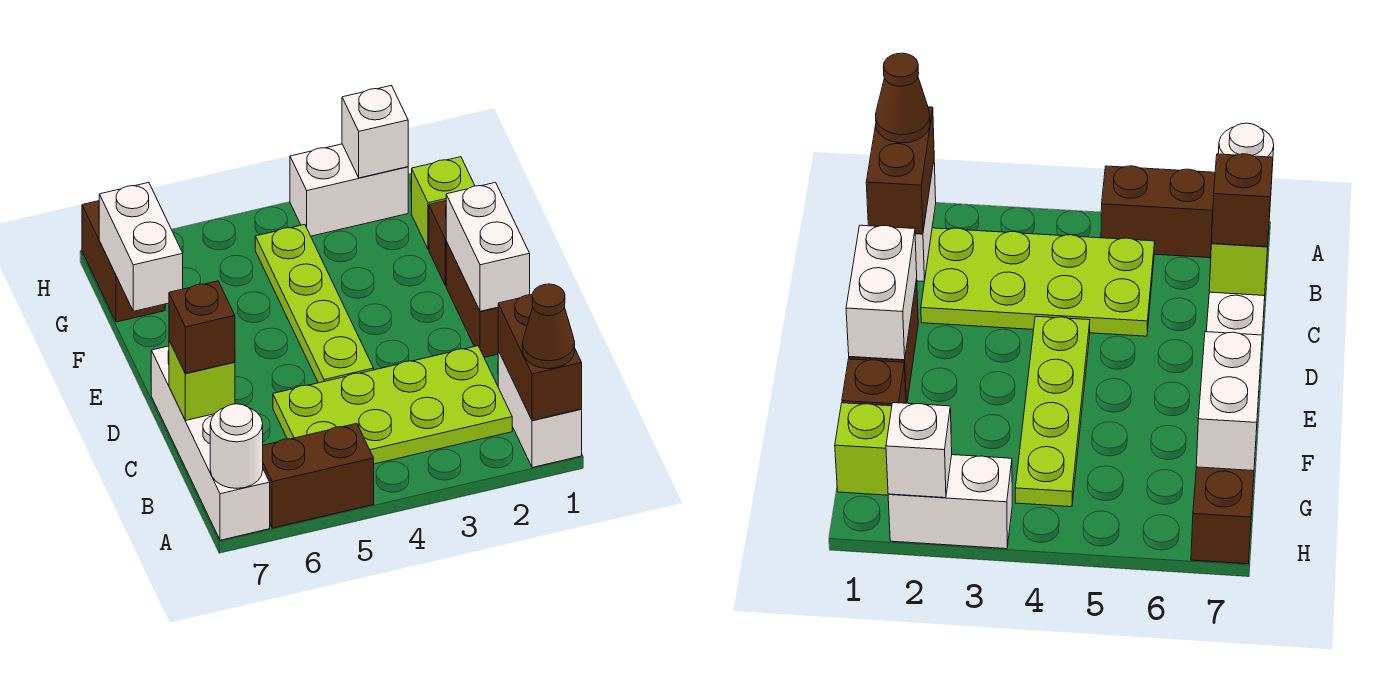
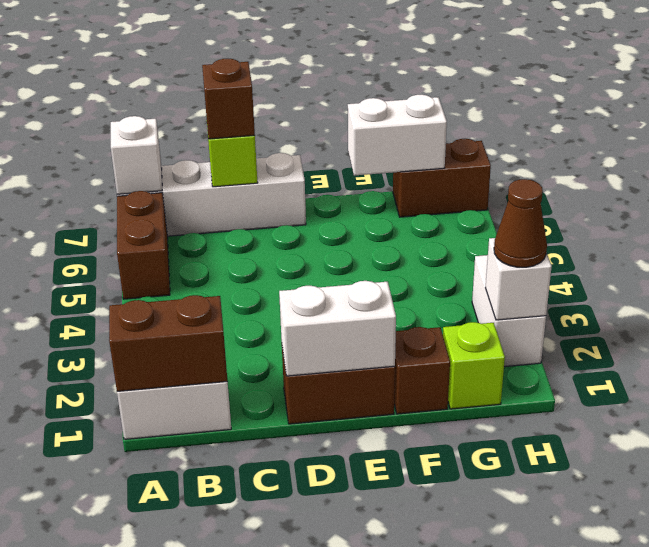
brown cone A1 level 3 -> brown cone H2 level 3
white round brick A7 level 2 -> white brick A7 level 2
lime plate B2:C5 level 1 -> none
lime plate D4:G4 level 1 -> none

